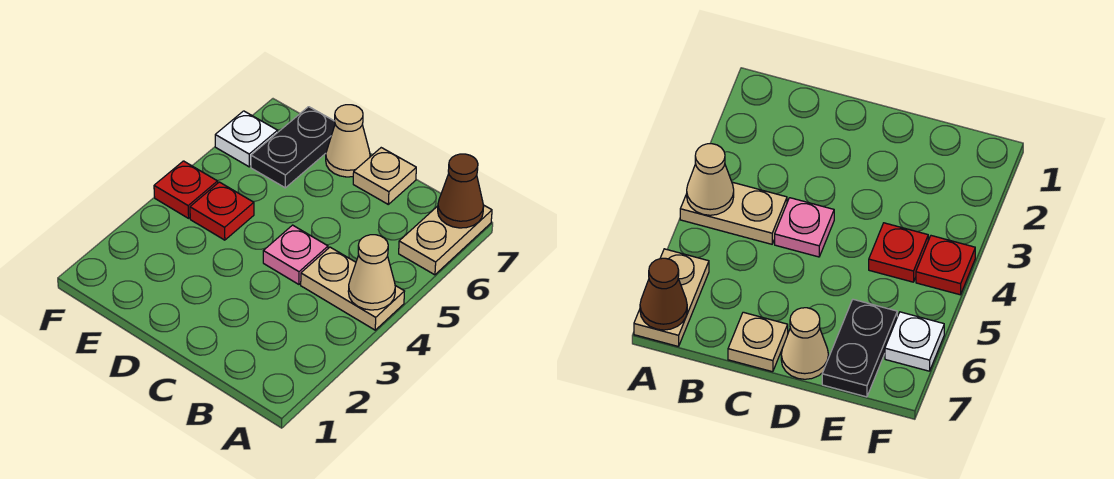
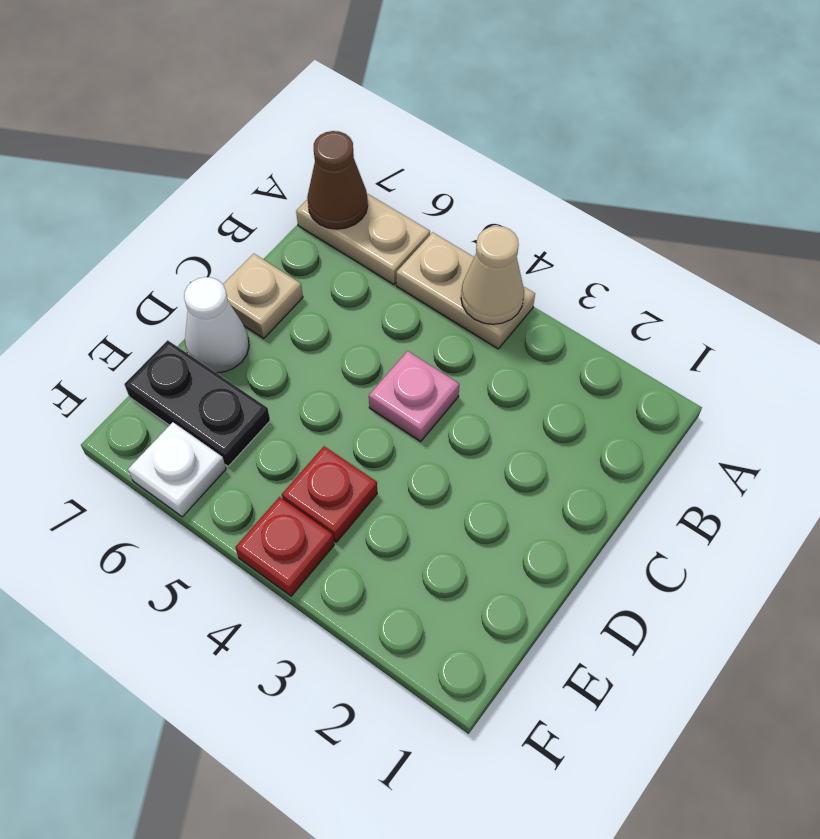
tan plate A4:B4 level 1 -> tan plate A4:A5 level 1
tan cone D7 level 1 -> white cone D7 level 1

